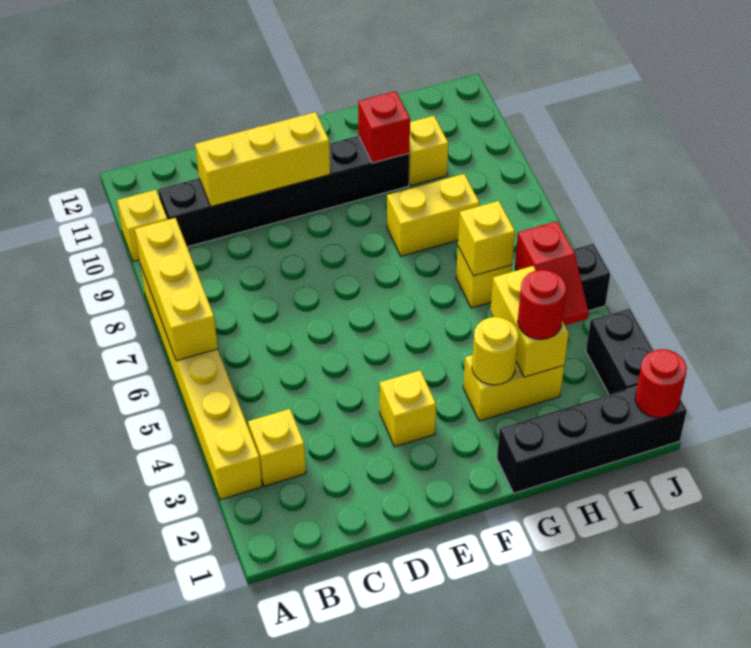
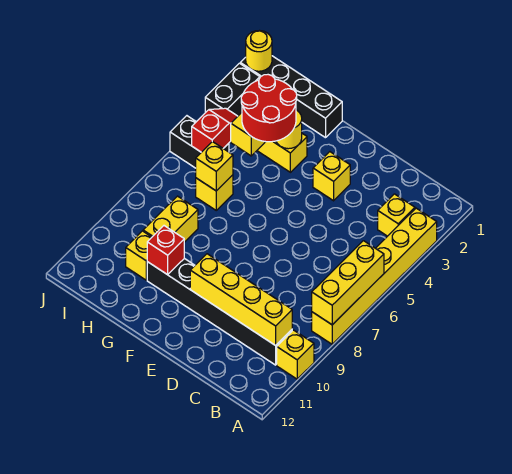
yellow brick C10:E10 level 2 -> yellow brick B10:E10 level 2
yellow brick G8:H8 level 1 -> yellow brick H8:H9 level 1
red round brick H3 level 3 -> red round brick G3:H4 level 3
red round brick J1 level 2 -> yellow round brick J1 level 2

